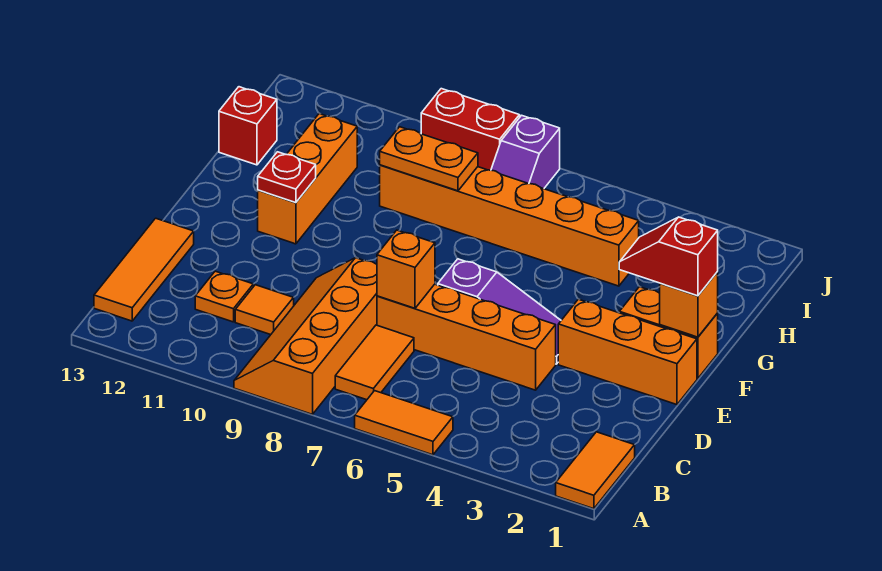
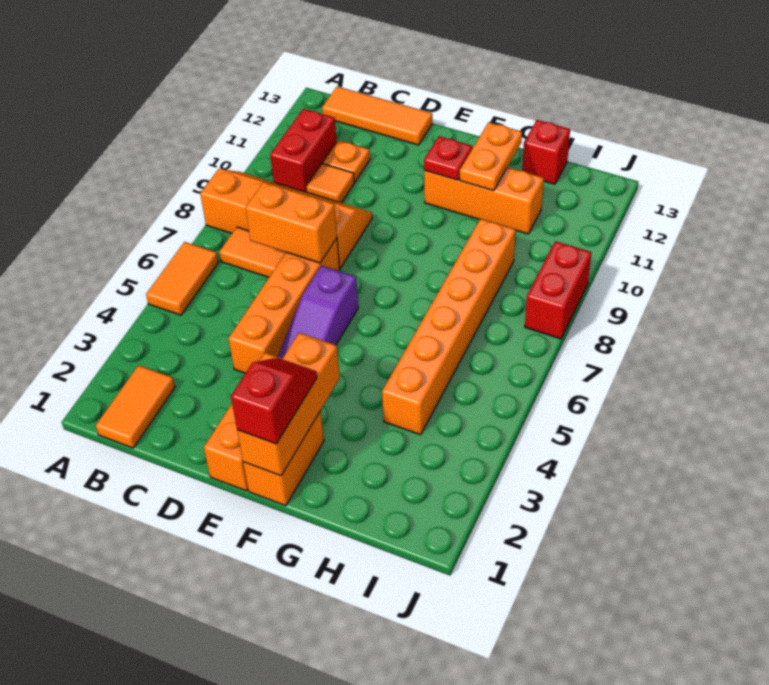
orange tile A1:B1 level 1 -> orange tile B1:B2 level 1
none -> red brick B10:B11 level 1
orange brick D7 level 2 -> orange brick C7:D7 level 2
orange brick F1 level 2 -> orange brick F1:F3 level 2
orange plate H8:H9 level 2 -> orange plate G11:G12 level 2
purple slope I7:J7 level 1 top J -> none

